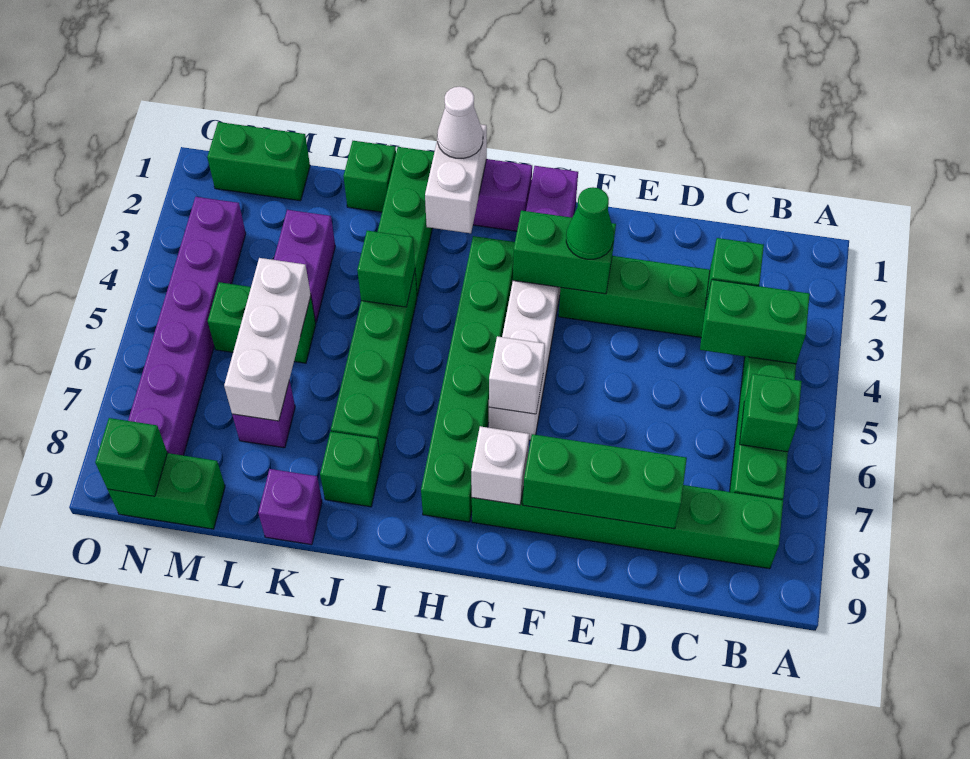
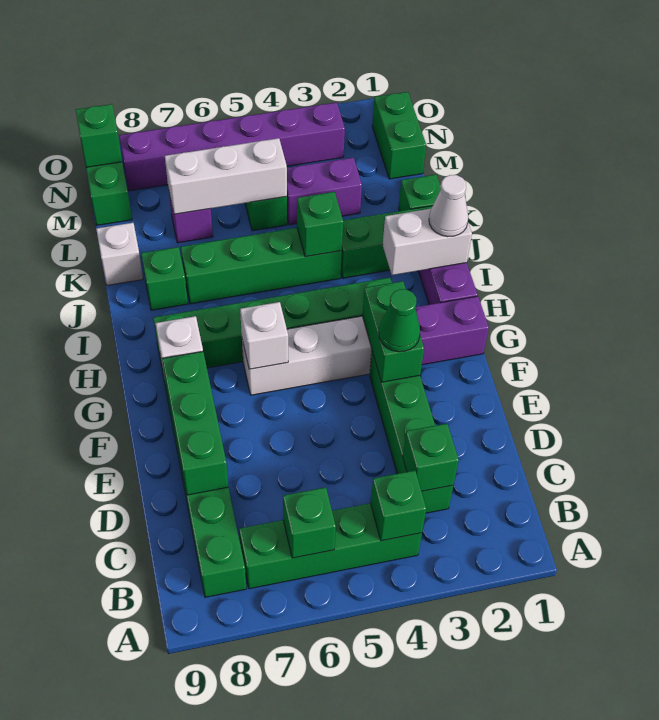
green brick B4:C4 level 2 -> green brick B4 level 2
purple brick K9 level 1 -> white brick K9 level 1

